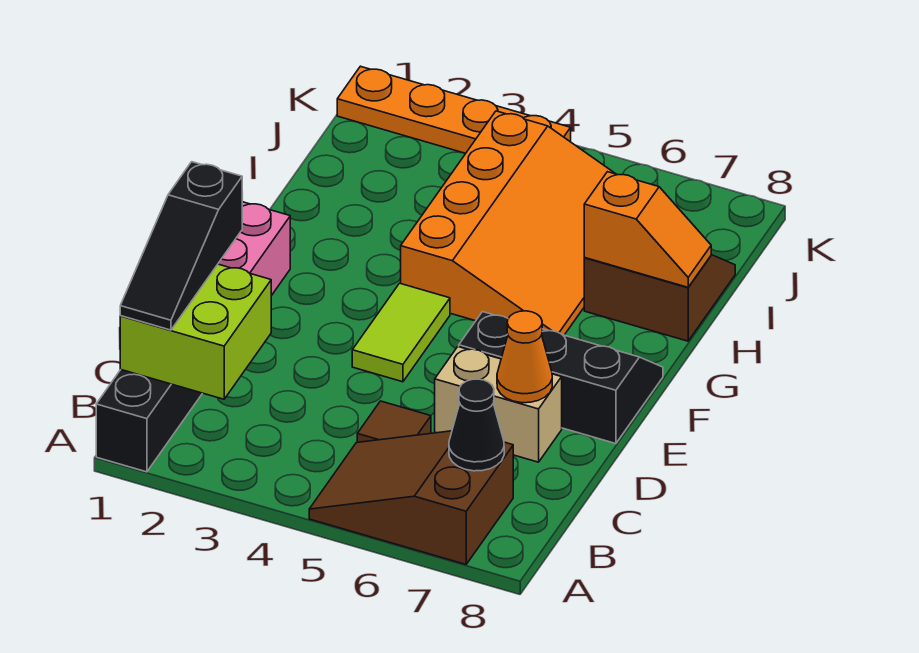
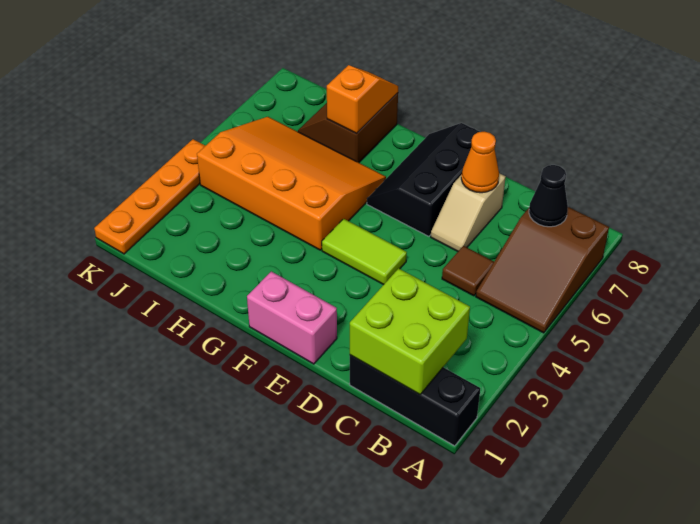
black slope B1:D1 level 3 top D -> none
tan brick D6:D7 level 1 -> tan slope D6:D7 level 1 top 7

